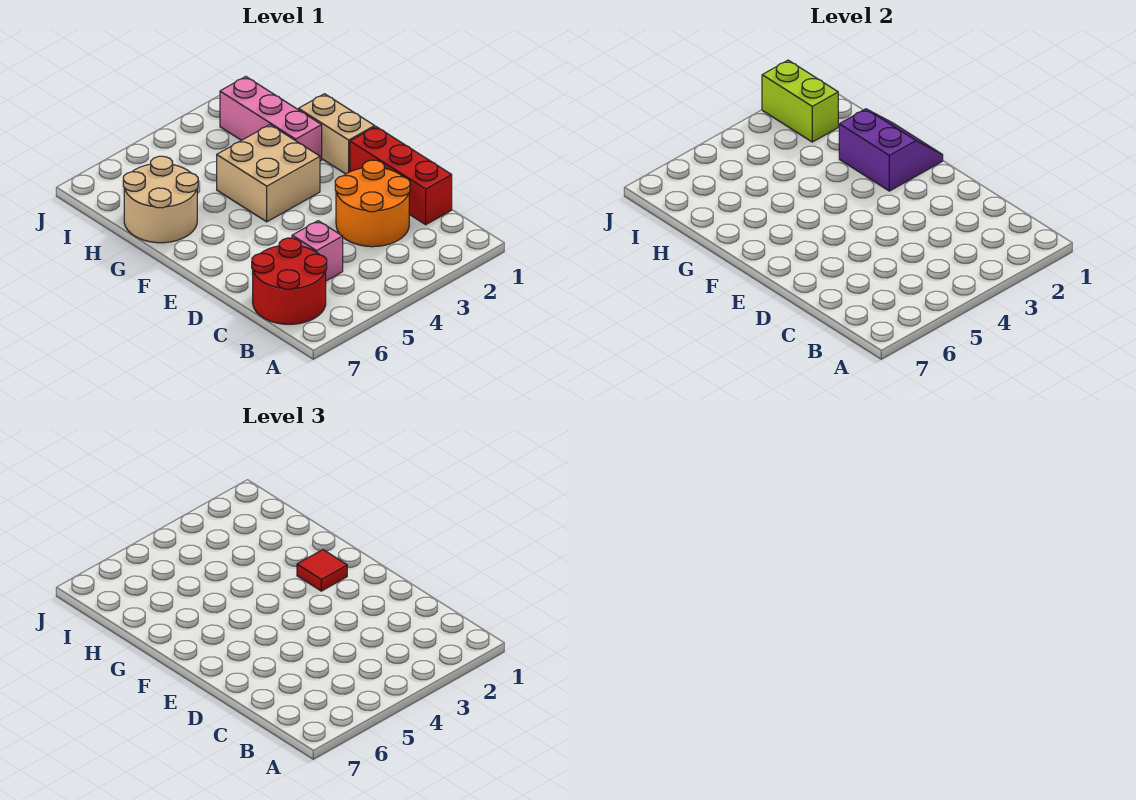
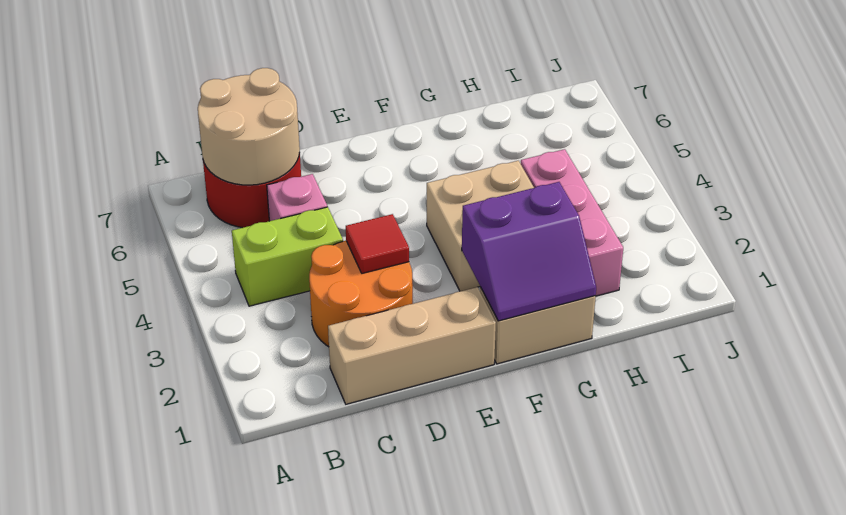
red brick C1:E1 level 1 -> tan brick C1:E1 level 1
red tile F2 level 3 -> red tile D3 level 2
pink brick G2:I2 level 1 -> pink brick H2:H4 level 1
tan round brick G6:H7 level 1 -> tan round brick B6:C7 level 2
lime brick I2:J2 level 2 -> lime brick B4:C4 level 1

